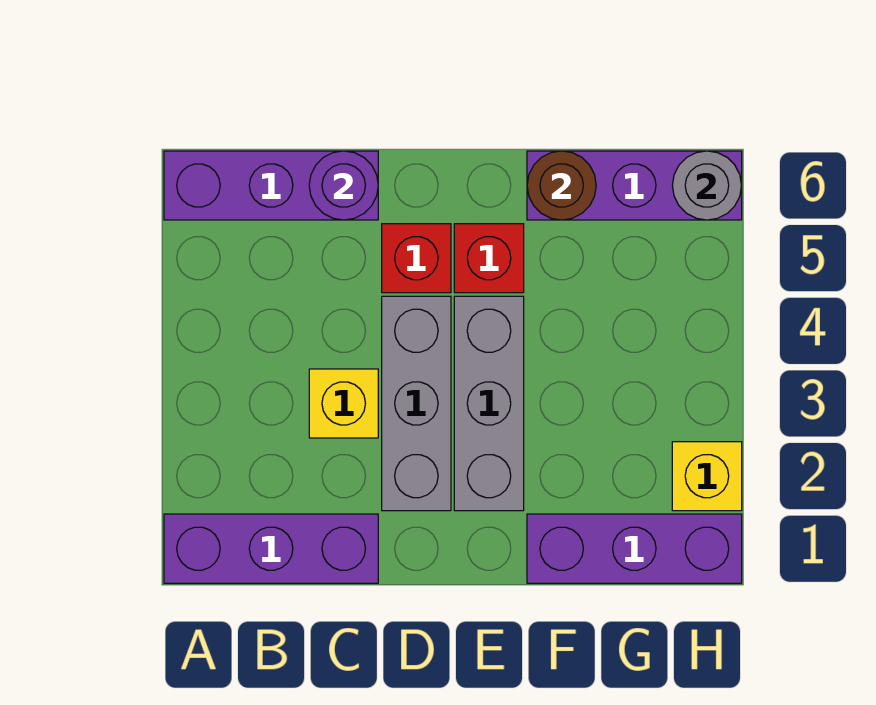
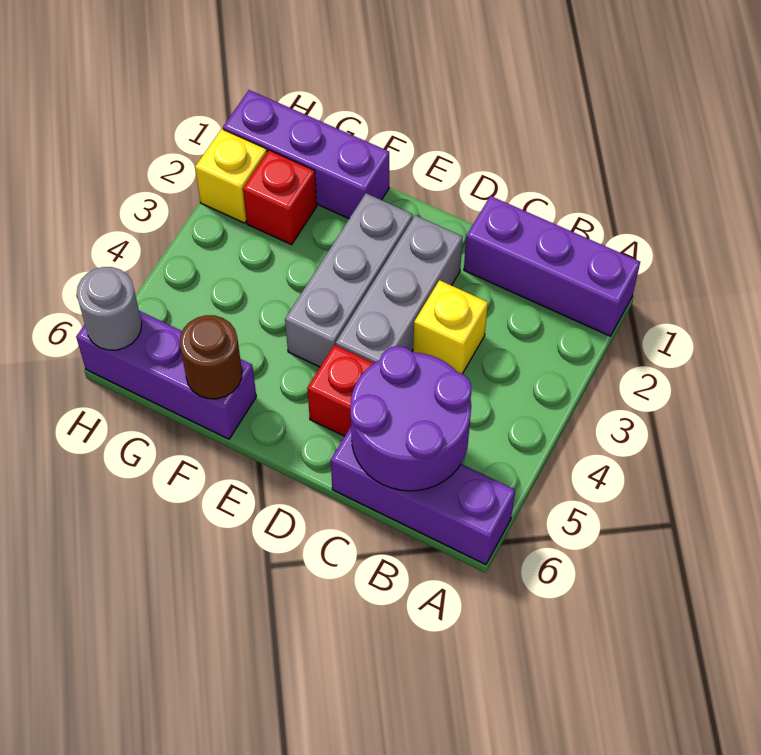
purple round brick C6 level 2 -> purple round brick B5:C6 level 2
red brick E5 level 1 -> red brick G2 level 1

